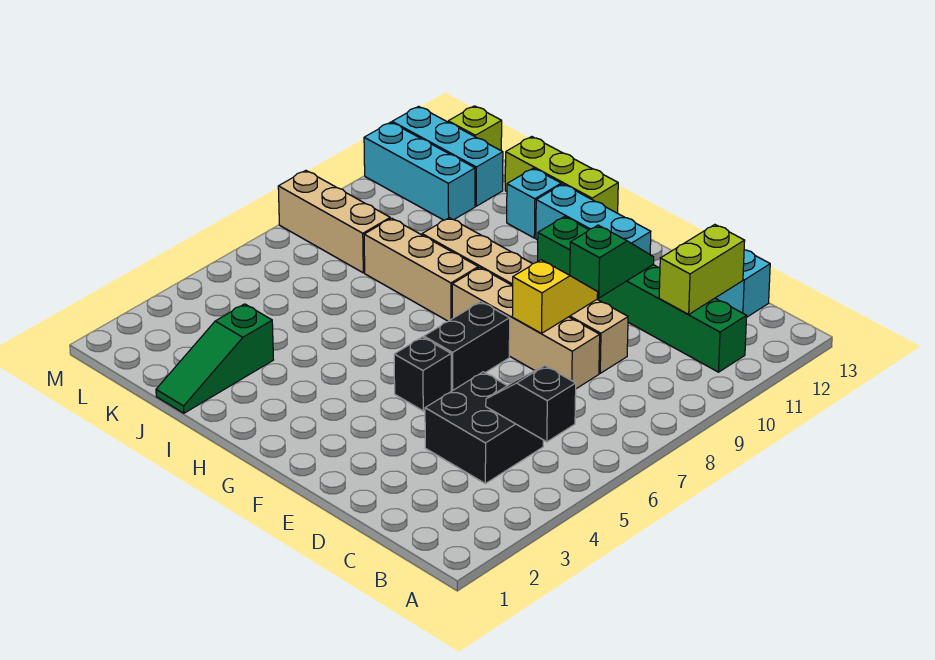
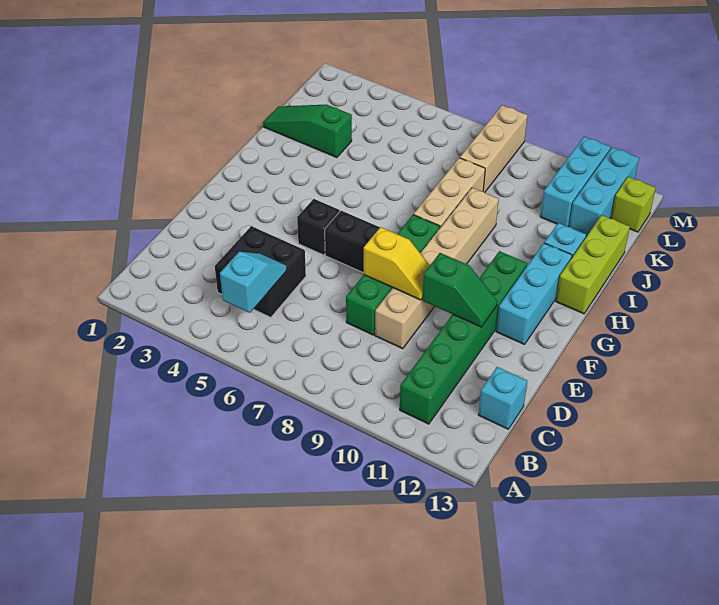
black slope B5:C5 level 2 top B -> cyan slope B5:C5 level 2 top B
lime brick C11:C12 level 2 -> none
tan brick D8:G8 level 1 -> green brick D8:G8 level 1

